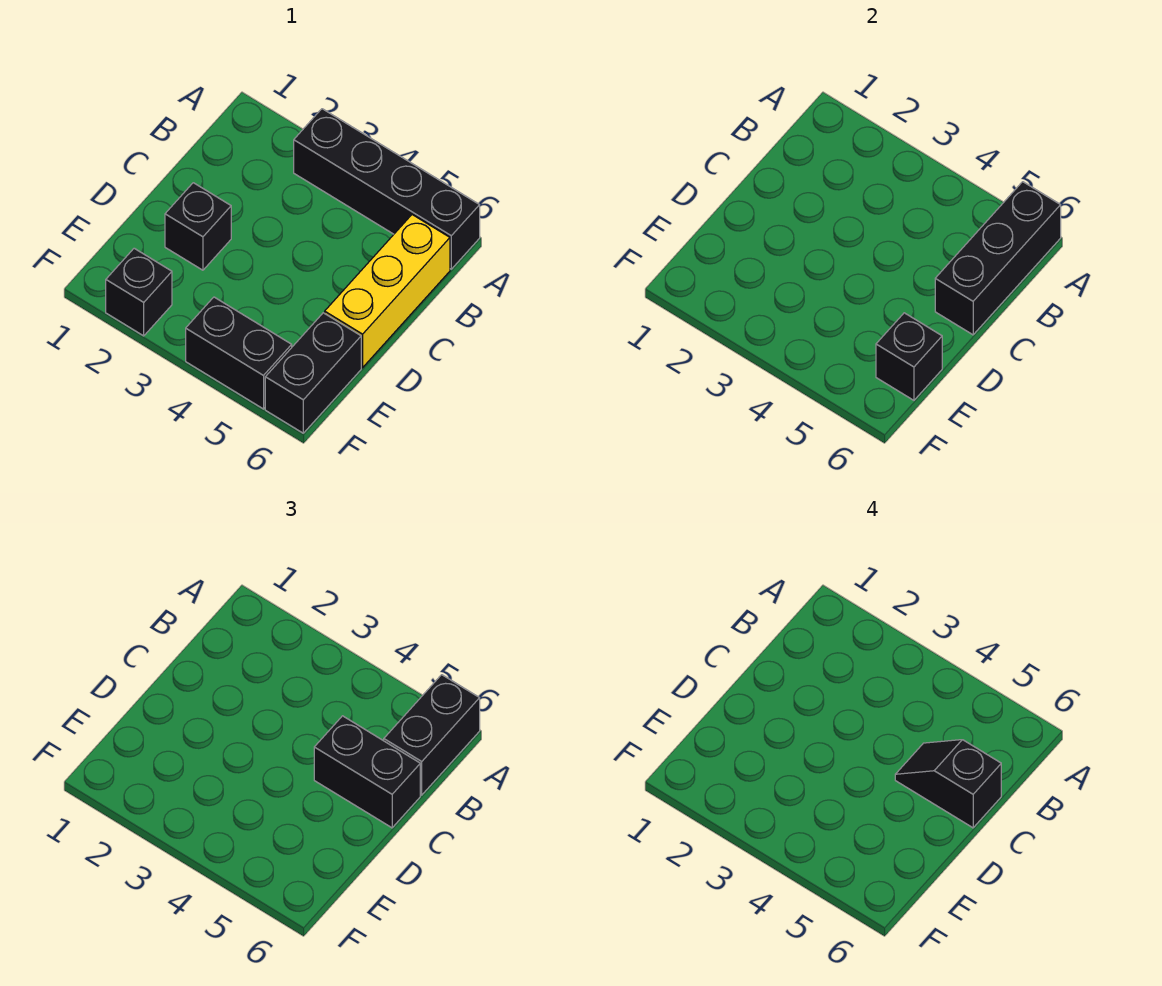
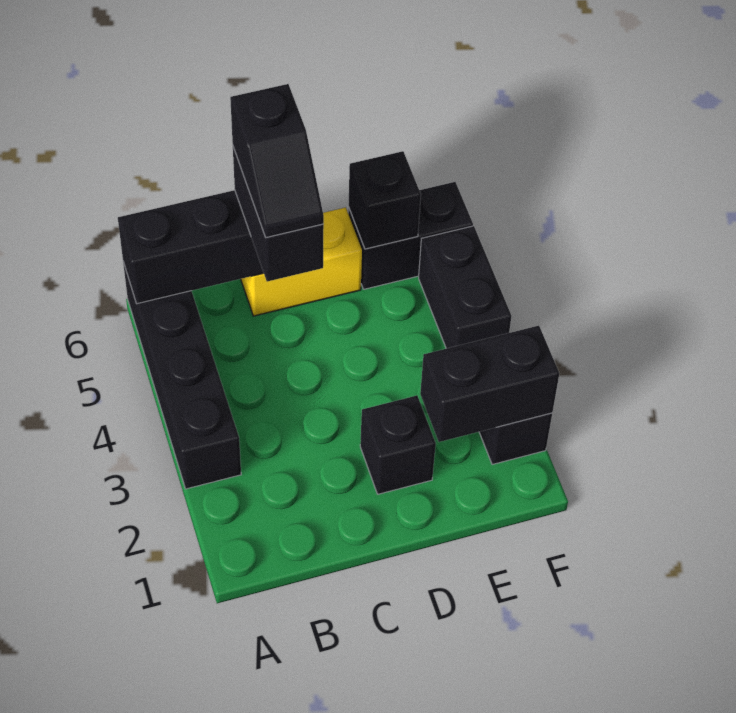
black brick A6:B6 level 3 -> black brick E2:F2 level 2
yellow brick B6:D6 level 1 -> yellow brick C6:D6 level 1

